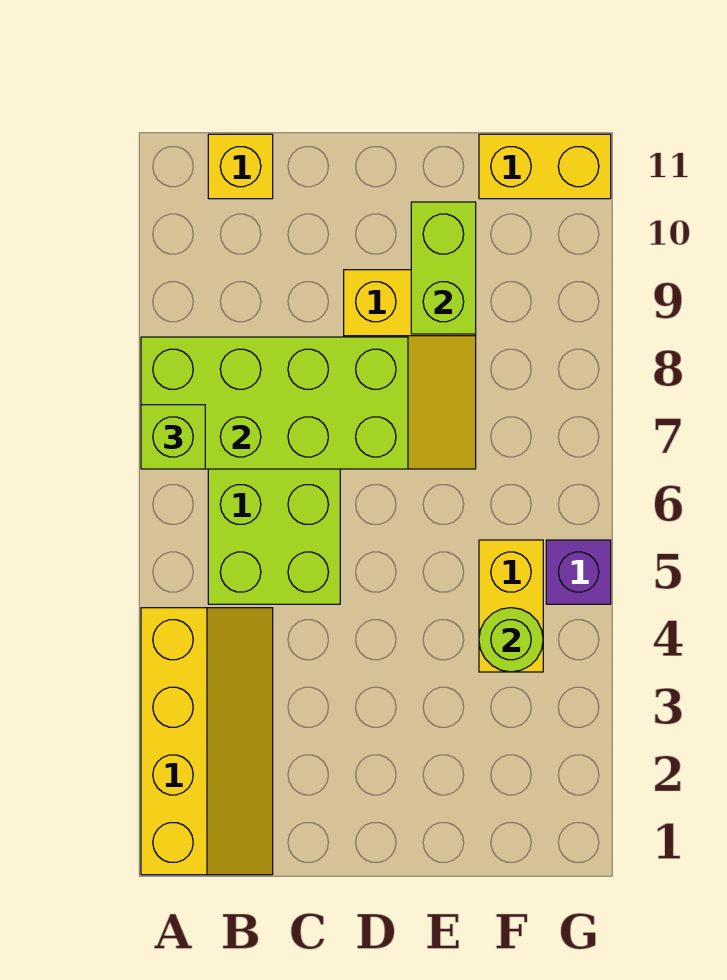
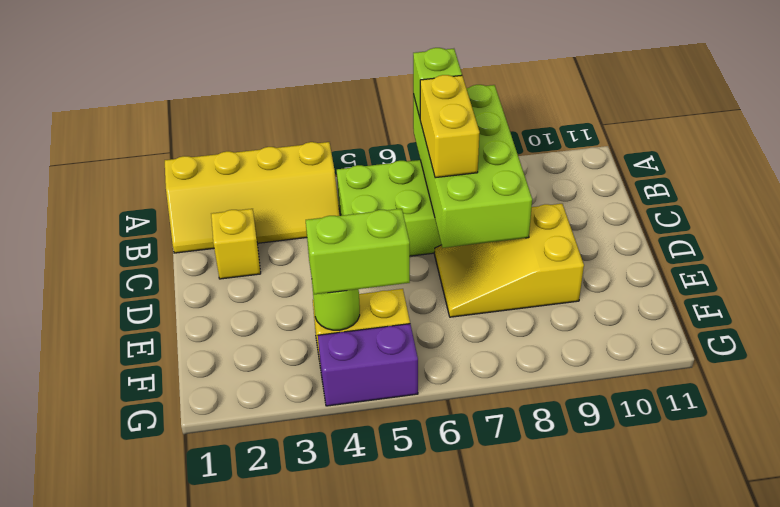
yellow brick B11 level 1 -> yellow brick C2 level 1
lime brick E9:E10 level 2 -> lime brick F4:F5 level 3
yellow brick F11:G11 level 1 -> yellow brick B7:C7 level 3
purple brick G5 level 1 -> purple brick G4:G5 level 1

